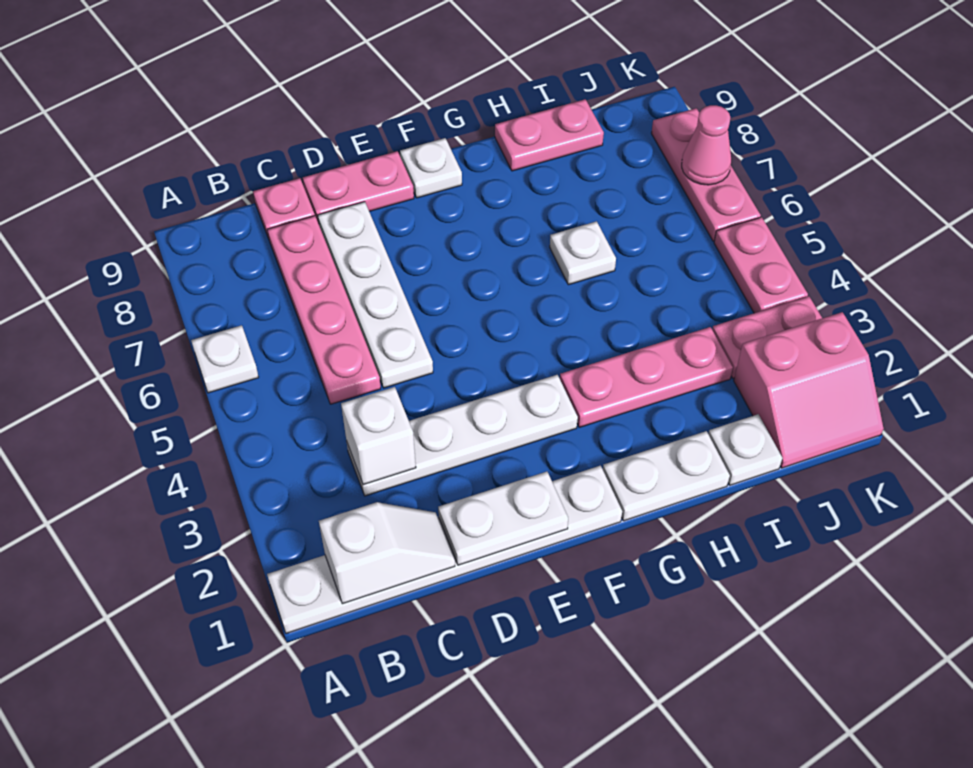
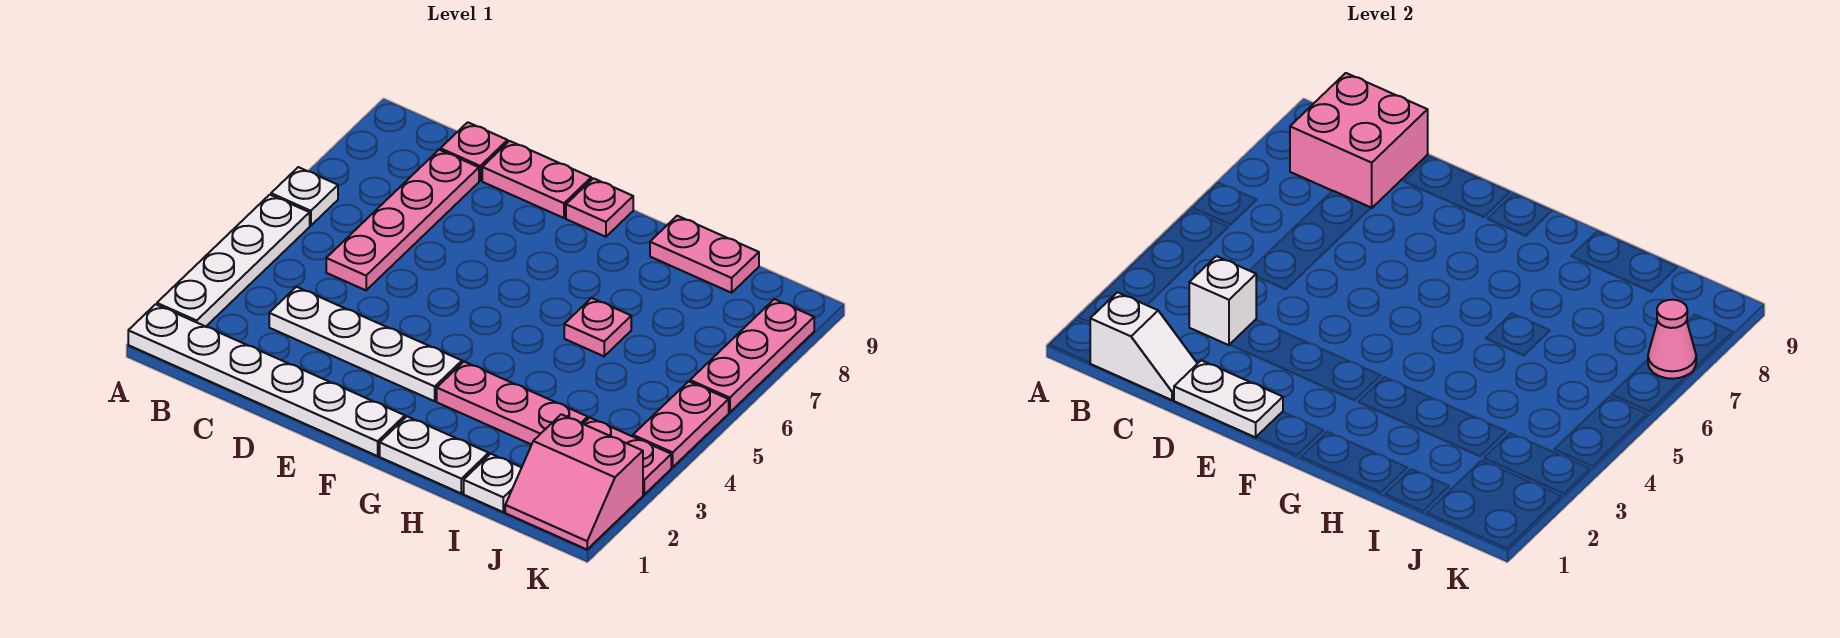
none -> pink brick B8:C9 level 2
white plate D5:D8 level 1 -> white plate A2:A5 level 1
white plate F9 level 1 -> pink plate F9 level 1
white plate H6 level 1 -> pink plate H6 level 1

